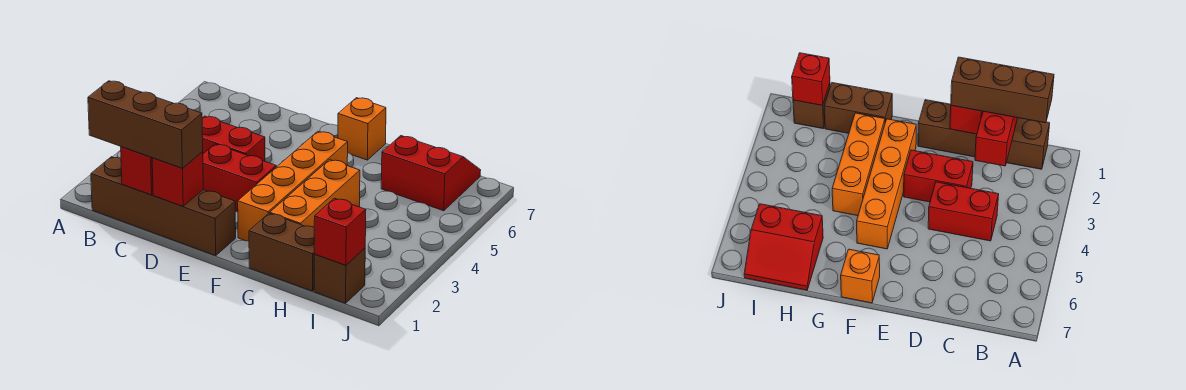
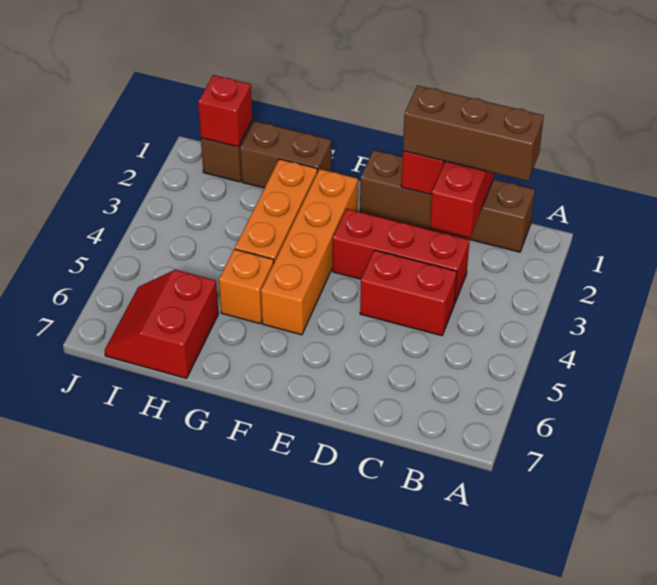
red brick D3:E3 level 1 -> red brick C3:E3 level 1
orange brick F7 level 1 -> orange brick G5 level 1
red slope H6:I7 level 1 top 6 -> red slope H6:I7 level 1 top H

